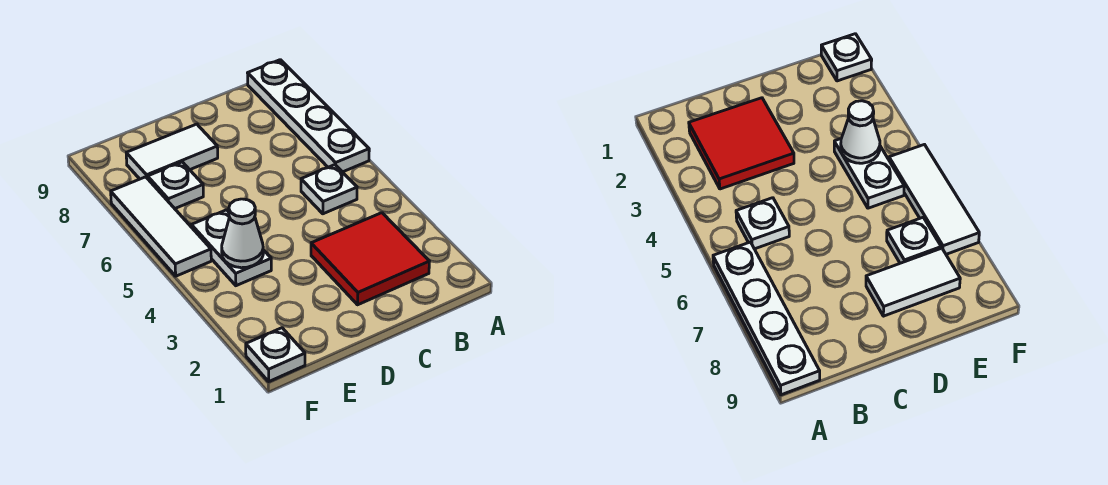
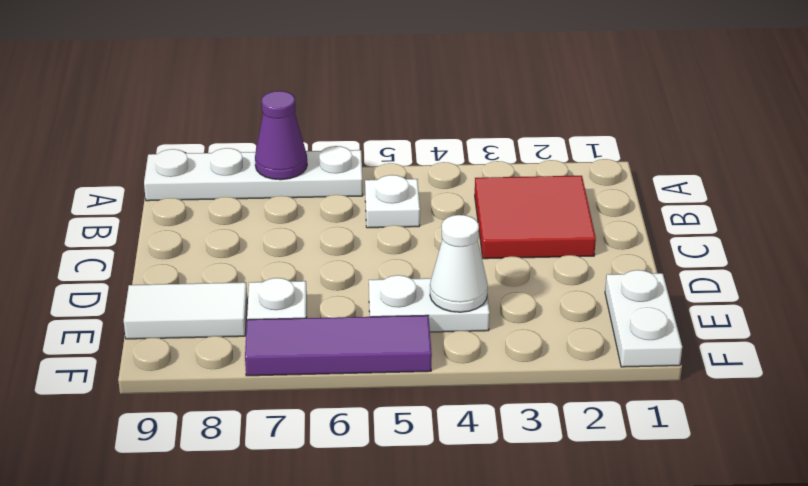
none -> purple cone A7 level 2
white tile D8:E8 level 1 -> white tile E8:E9 level 1
white plate F1 level 1 -> white plate E1:F1 level 1
white tile F5:F7 level 1 -> purple tile F5:F7 level 1

